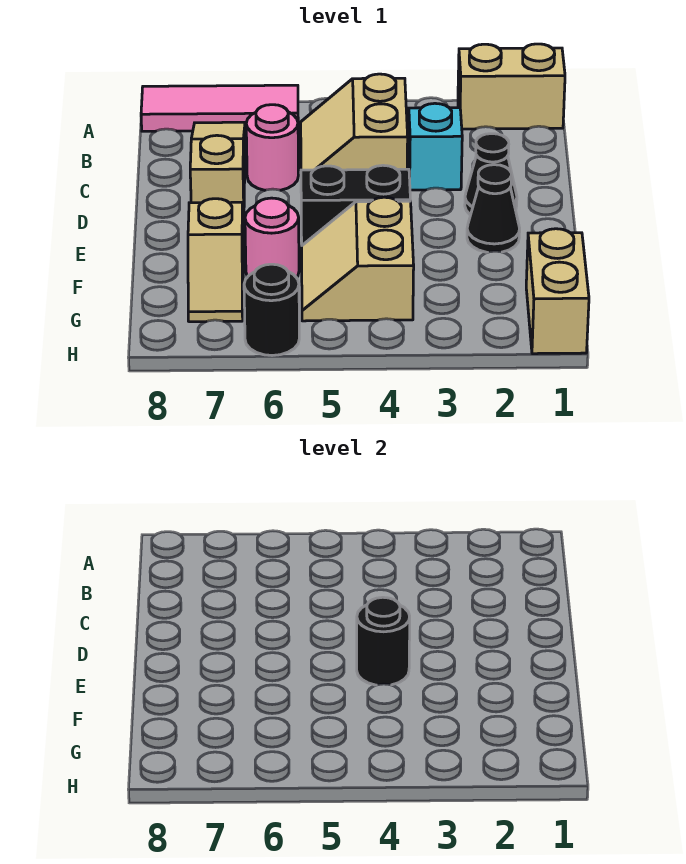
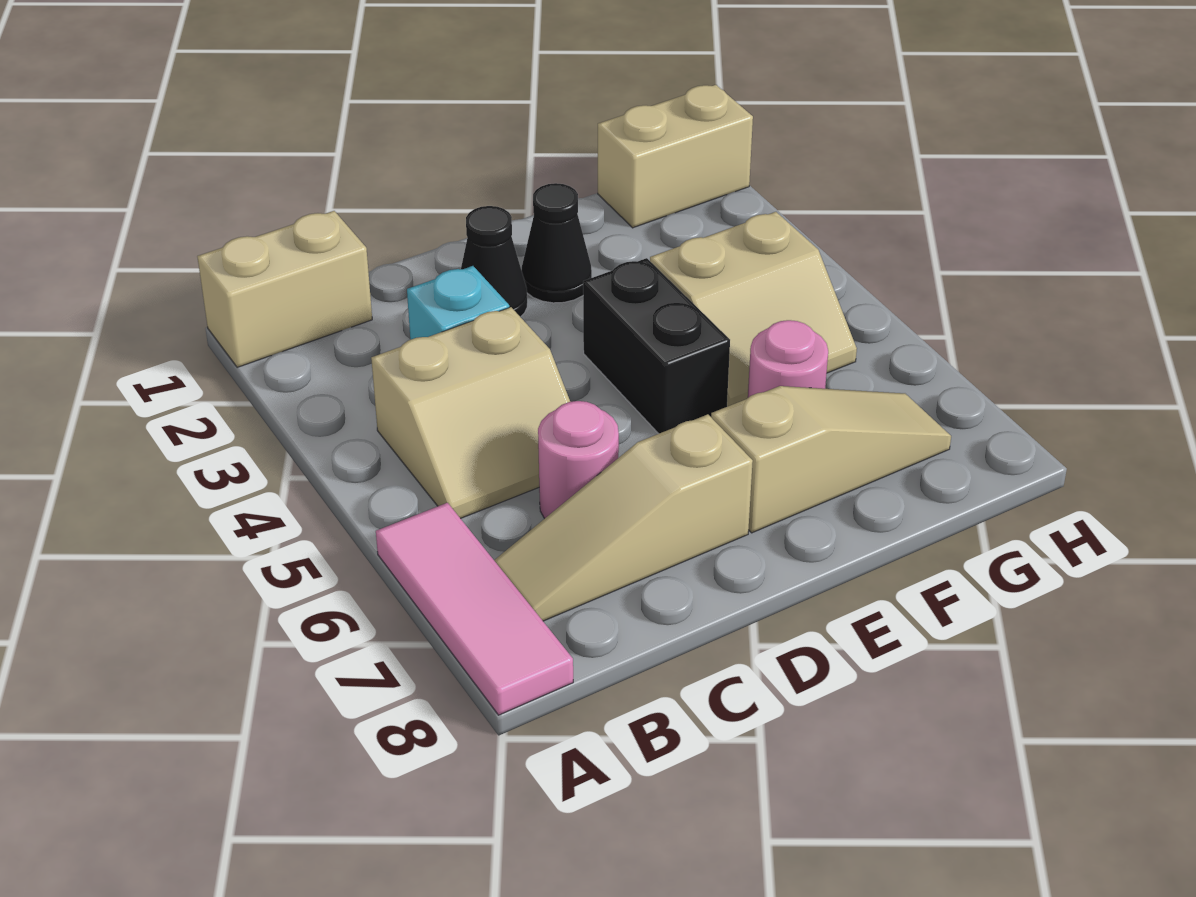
tan brick A1:A2 level 1 -> tan brick A1:B1 level 1
black round brick E4 level 2 -> none
tan slope F7:G7 level 1 top F -> tan slope E7:G7 level 1 top E
black round brick H6 level 1 -> none

